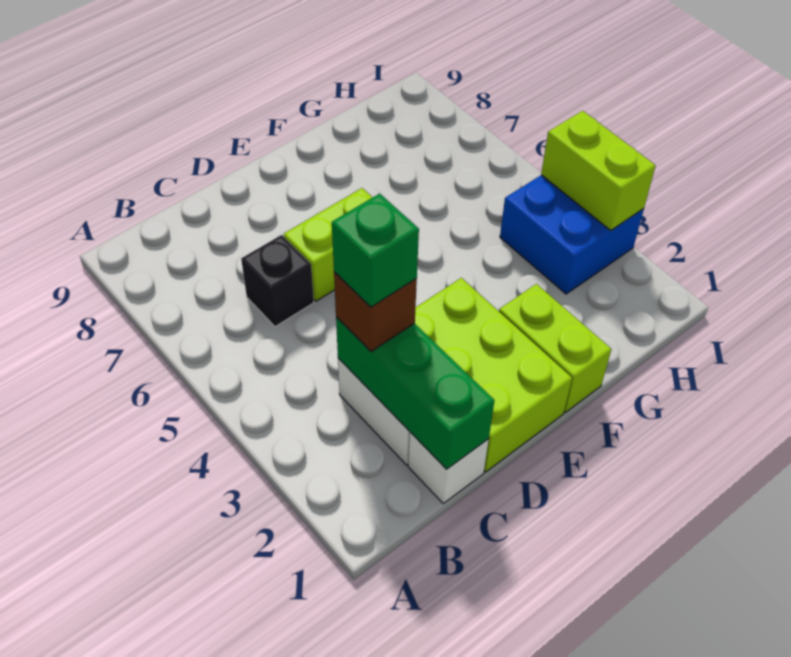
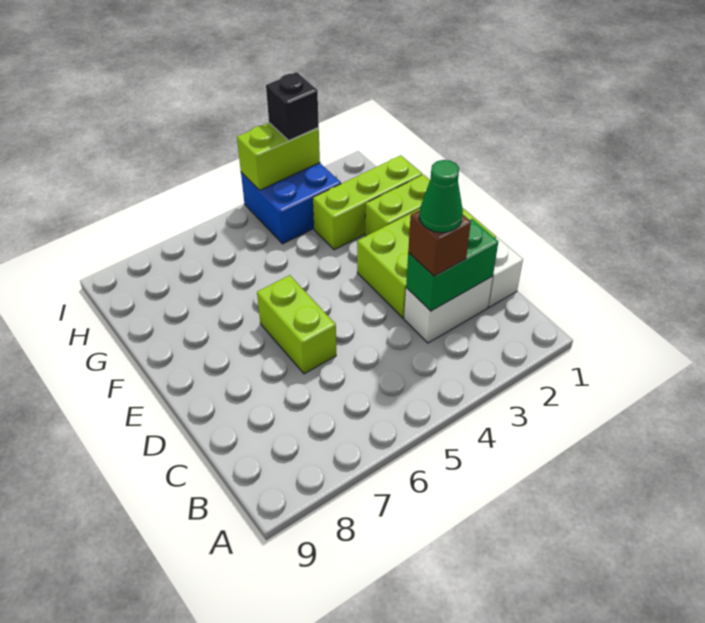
green brick C1:C3 level 2 -> green brick C2:C3 level 2
green brick C3 level 4 -> green cone C3 level 4
black brick C6 level 1 -> black brick I3 level 3
none -> lime brick G1:G3 level 1

